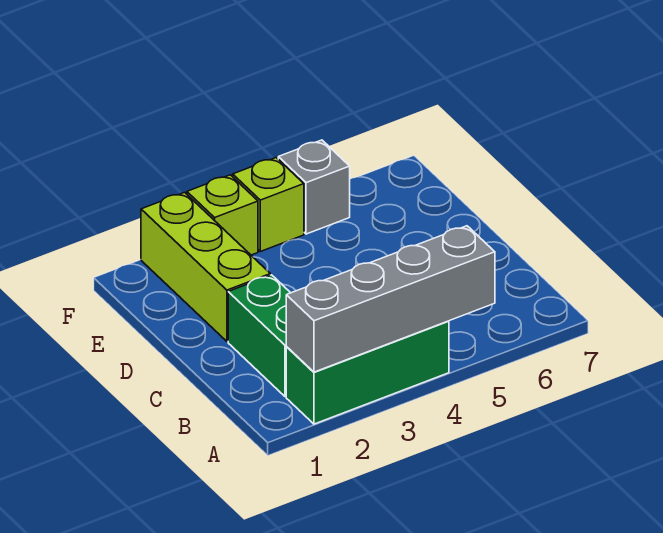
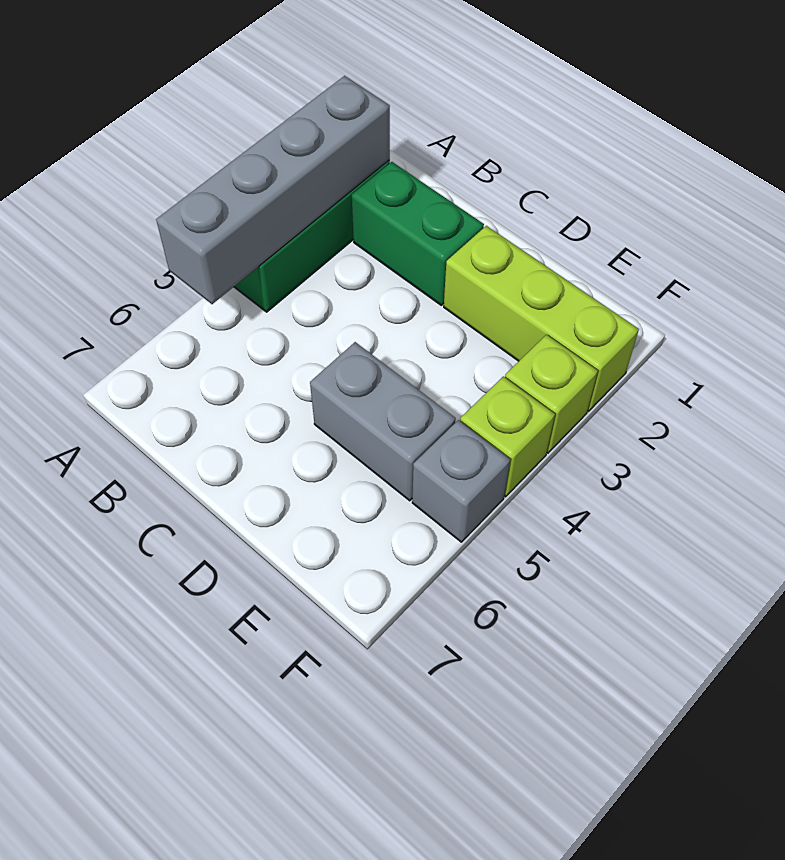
none -> grey brick D5:E5 level 1

